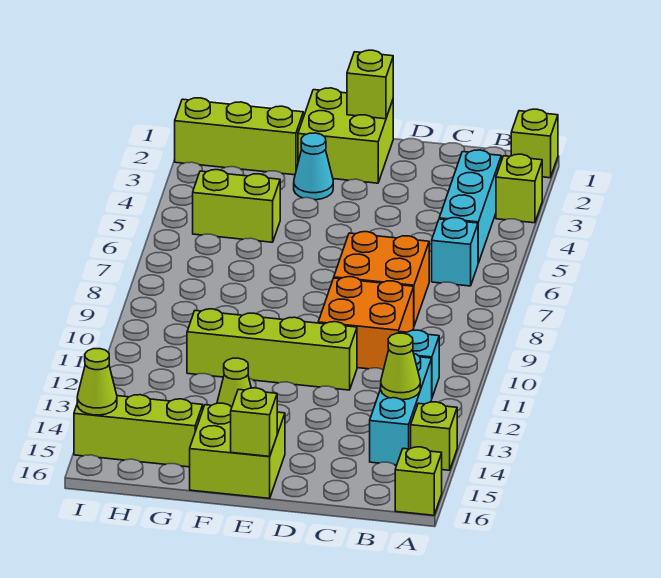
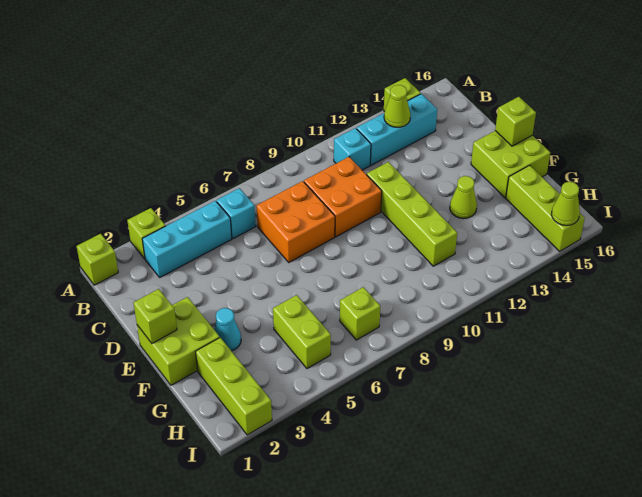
lime brick A16 level 1 -> lime brick H7 level 1

